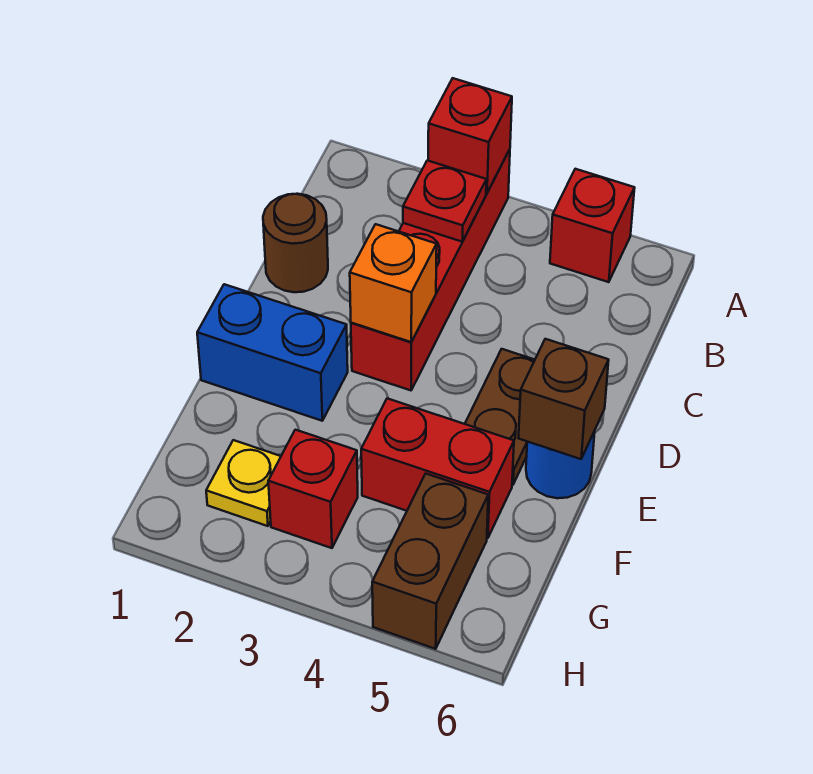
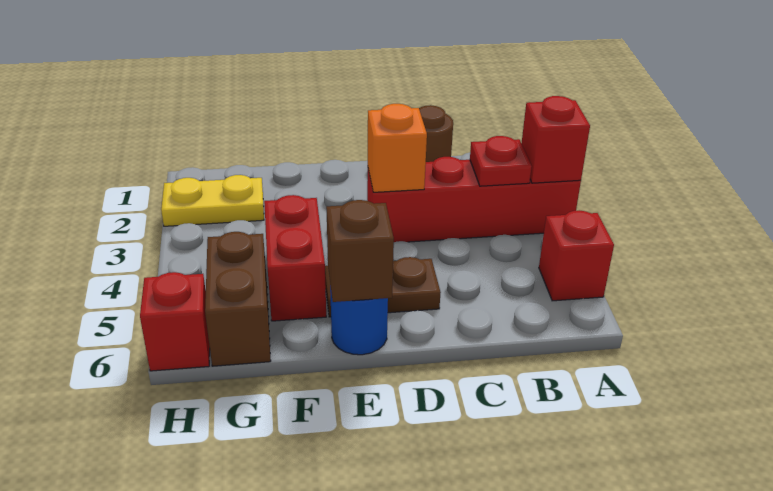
blue brick E1:E2 level 1 -> none
yellow plate G2 level 1 -> yellow plate G2:H2 level 1
red brick G3 level 1 -> red brick H6 level 1
brown brick G5:H5 level 1 -> brown brick G5:G6 level 1

